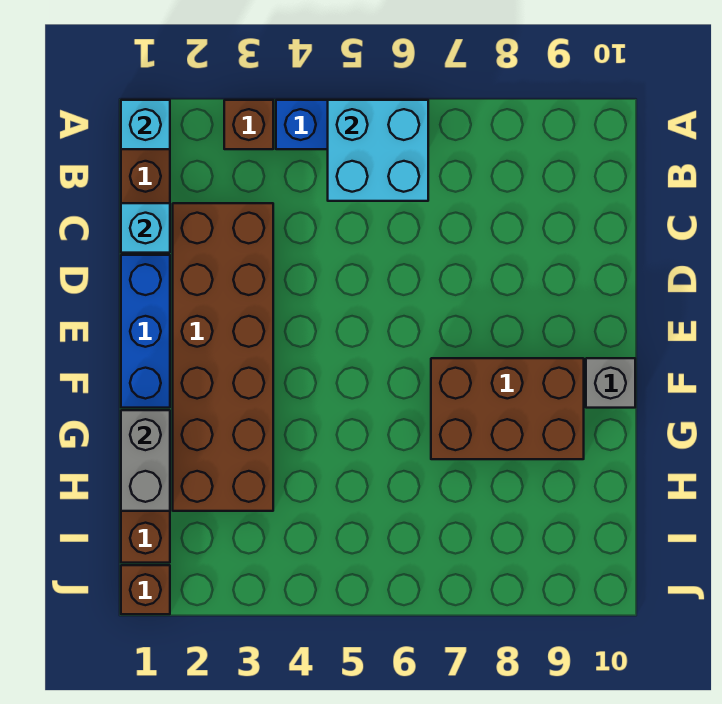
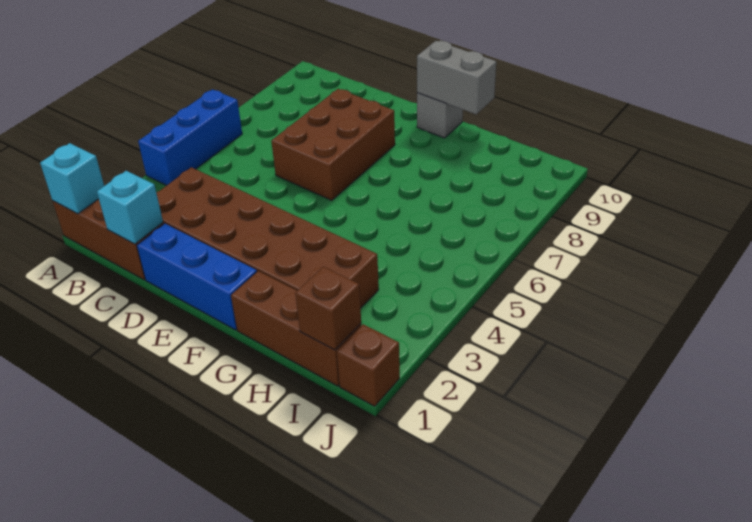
brown brick A3 level 1 -> brown brick I1 level 2
cyan brick A5:B6 level 2 -> none
brown brick F7:G9 level 1 -> brown brick D6:E8 level 1
grey brick G1:H1 level 2 -> grey brick F10:G10 level 2

